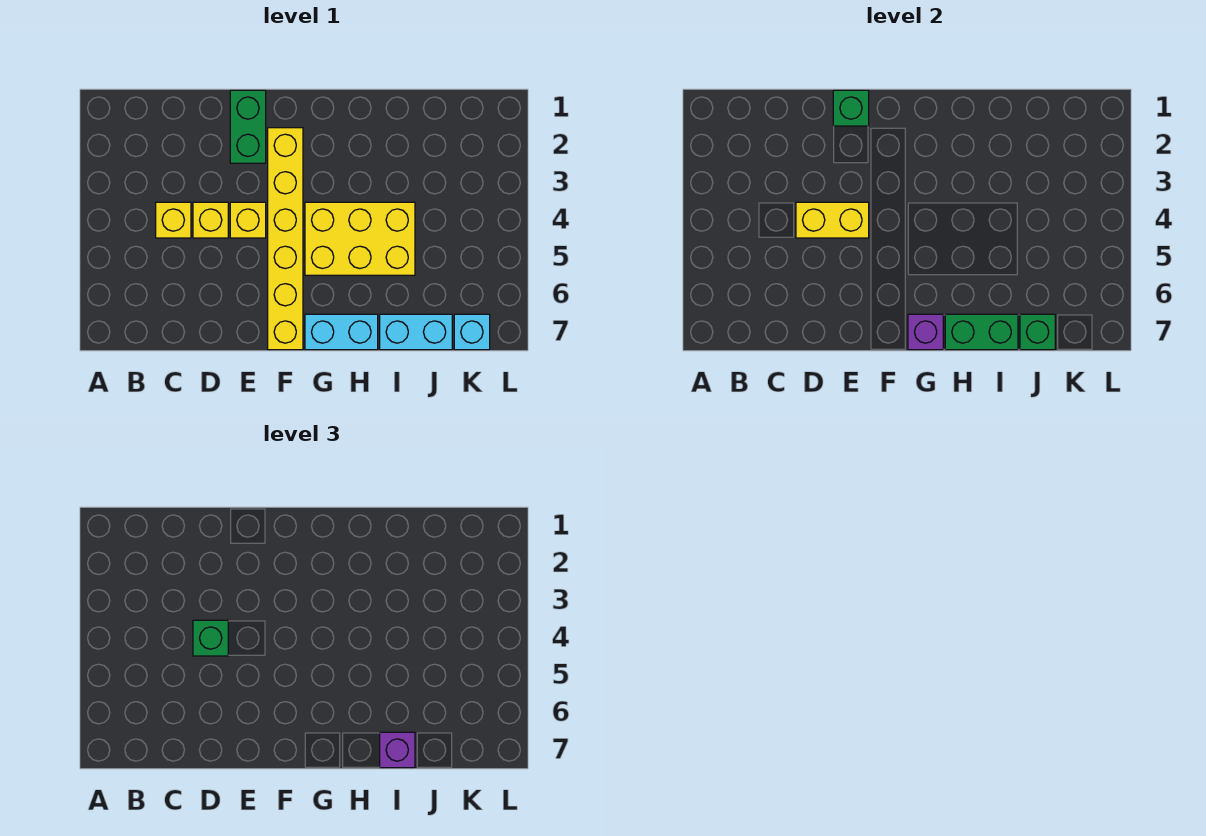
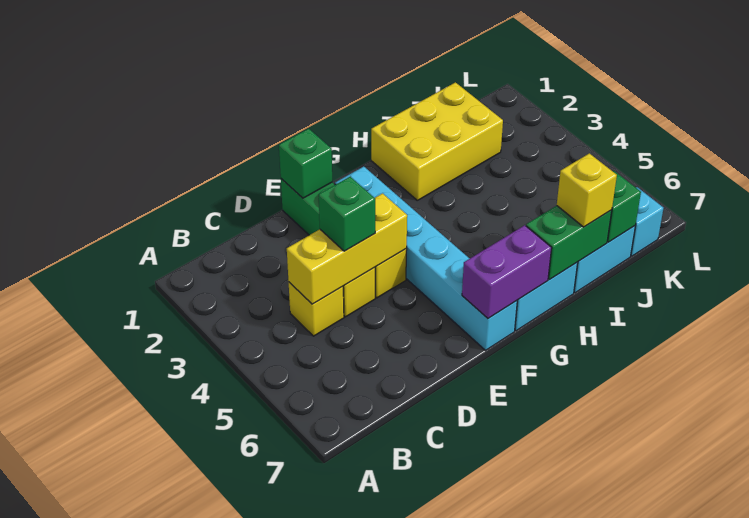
yellow brick D4:E4 level 2 -> yellow brick C4:E4 level 2
yellow brick F2:F7 level 1 -> cyan brick F2:F7 level 1
yellow brick G4:I5 level 1 -> yellow brick H1:J2 level 1
purple brick G7 level 2 -> purple brick F7:G7 level 2
purple brick I7 level 3 -> yellow brick I7 level 3

